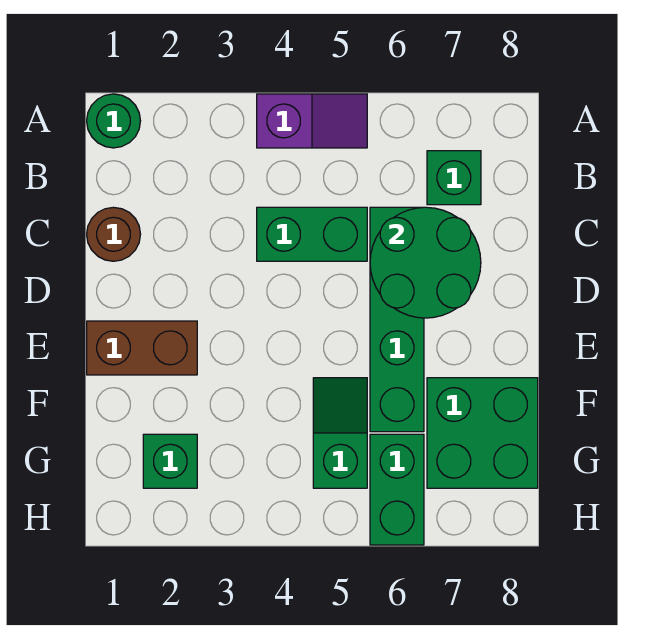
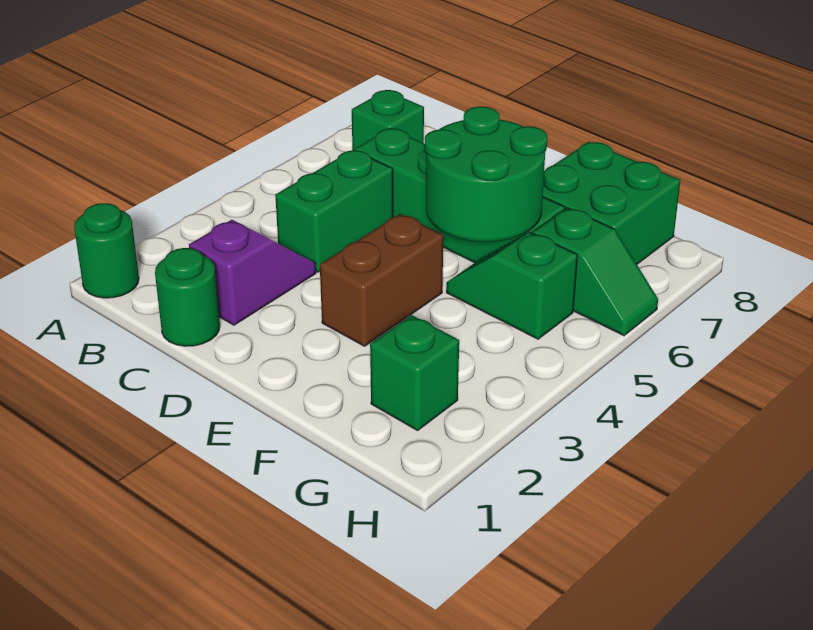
purple slope A4:A5 level 1 top 4 -> purple slope C2:C3 level 1 top 2
brown round brick C1 level 1 -> green round brick C1 level 1
green round brick C6:D7 level 2 -> green round brick E5:F6 level 2
brown brick E1:E2 level 1 -> brown brick E3:E4 level 1
green brick G6:H6 level 1 -> green slope G6:H6 level 1 top G

